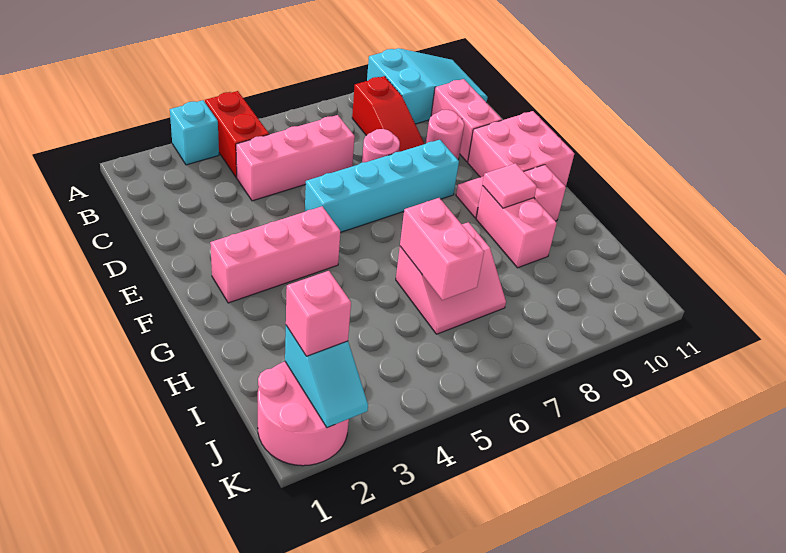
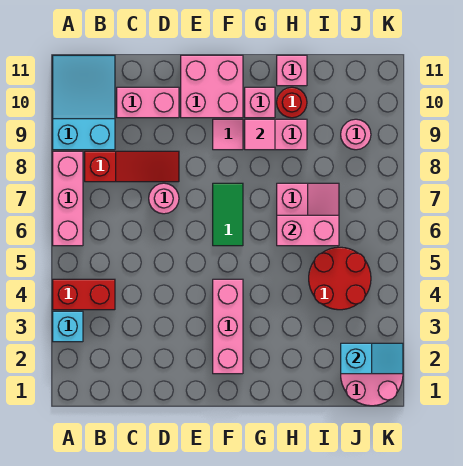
pink brick C4:C6 level 1 -> pink brick A6:A8 level 1
pink round brick D9 level 1 -> pink round brick J9 level 1
cyan brick E5:E8 level 1 -> none
none -> green tile F6:F7 level 1
none -> red round brick H10 level 1
none -> red round brick I4:J5 level 1
pink brick J2 level 3 -> pink brick H11 level 1

